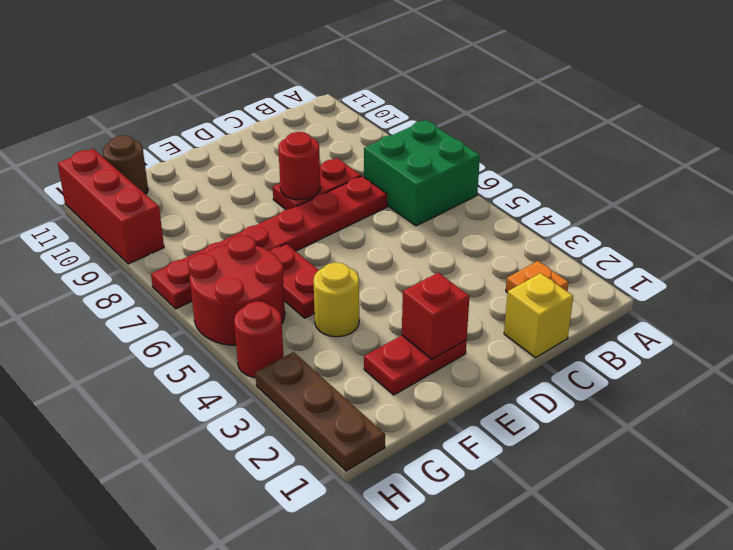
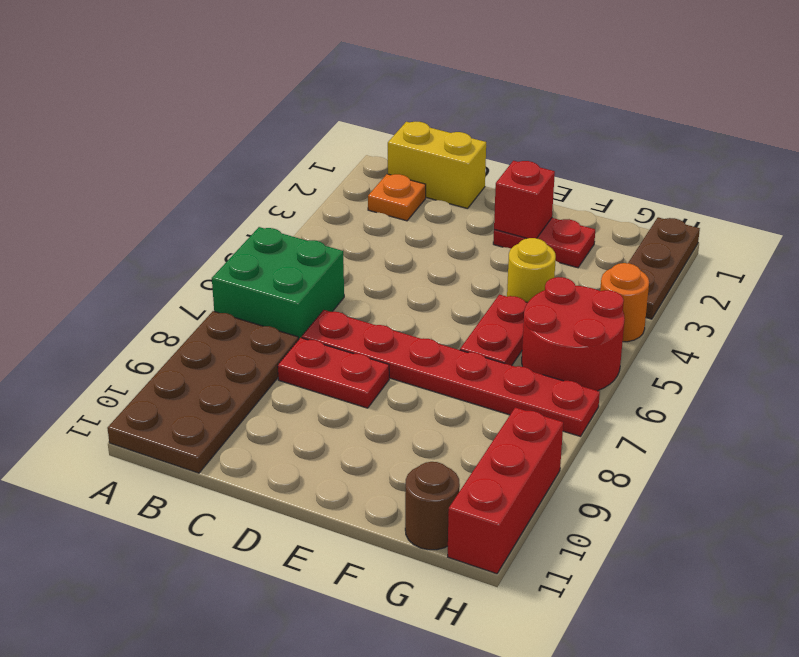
none -> brown plate A8:B11 level 1
yellow brick C1 level 1 -> yellow brick B1:C1 level 1
red round brick D8 level 2 -> none
red round brick H4 level 1 -> orange round brick H4 level 1

